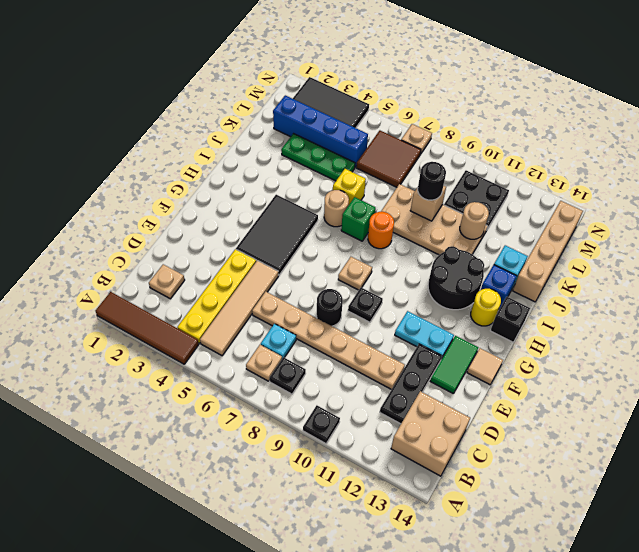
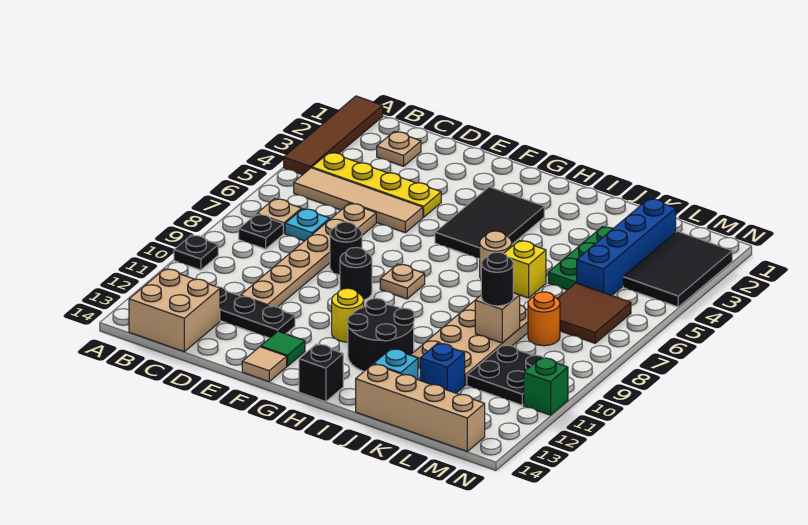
green tile E13:F13 level 1 -> green tile F13 level 1
black tile F4:H5 level 1 -> black tile G3:H5 level 1
black plate F9 level 1 -> black round brick F9 level 1
cyan plate F11:F12 level 1 -> none
yellow round brick H13 level 1 -> yellow round brick G11 level 1
green brick I7 level 1 -> green brick N11 level 1
orange round brick I8 level 1 -> orange round brick L8 level 1
blue brick I13 level 1 -> blue brick K12 level 1
tan round brick K11 level 2 -> none
tan plate N7 level 1 -> none

